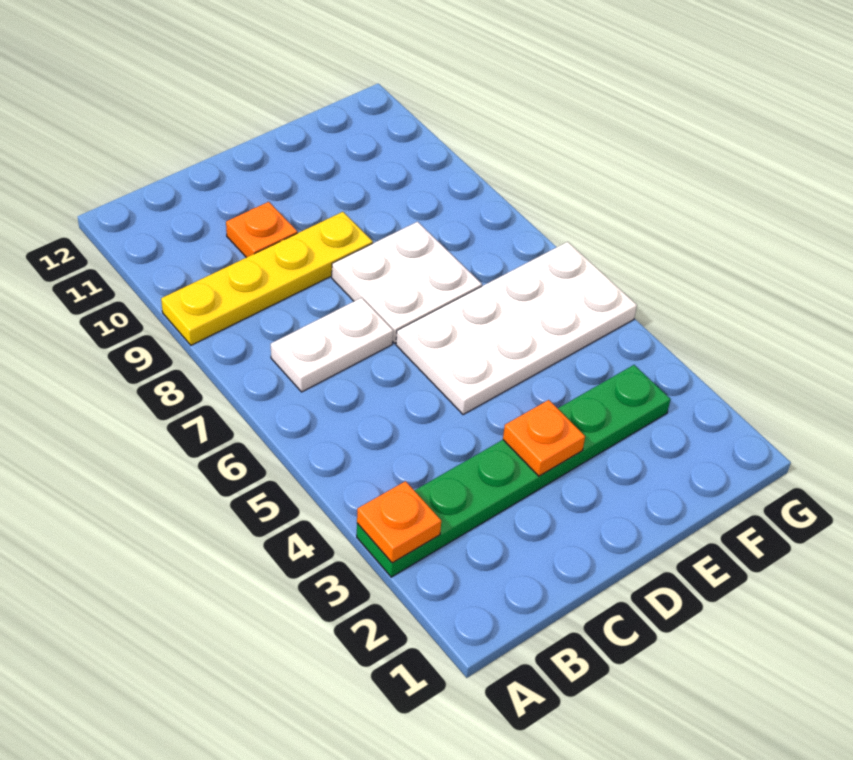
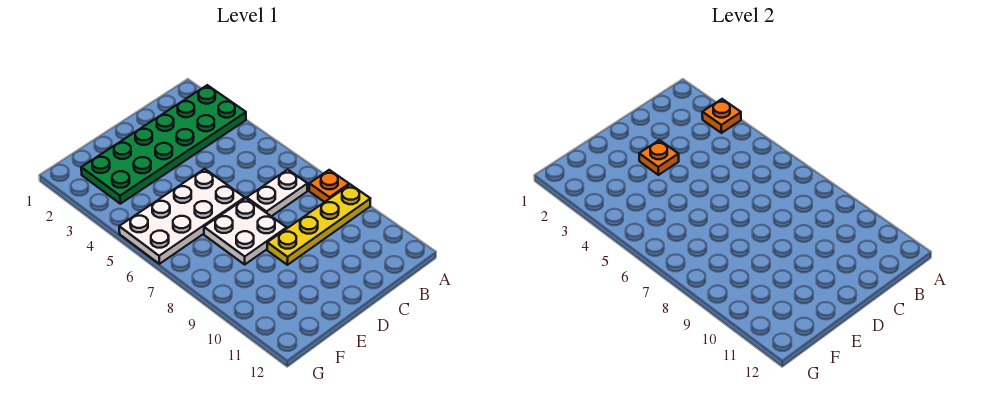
green plate A3:F3 level 1 -> green plate A2:F3 level 1
orange plate C10 level 1 -> orange plate A8 level 1

